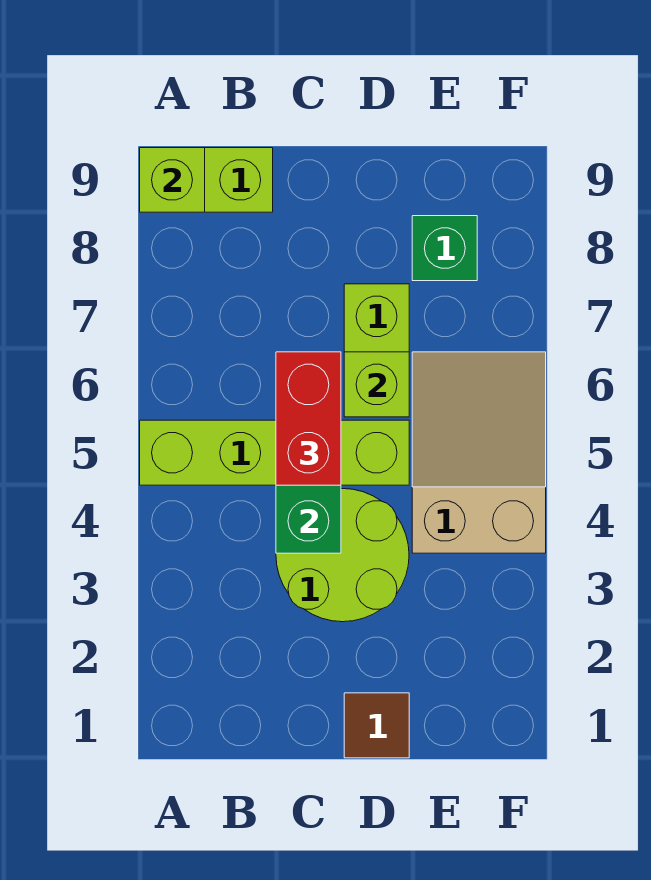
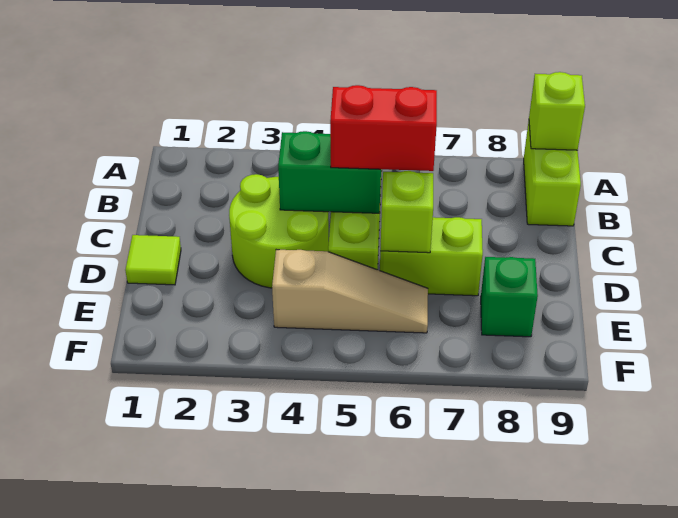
brown tile D1 level 1 -> lime tile D1 level 1
tan slope E4:F6 level 1 top 4 -> tan slope E4:E6 level 1 top 4

